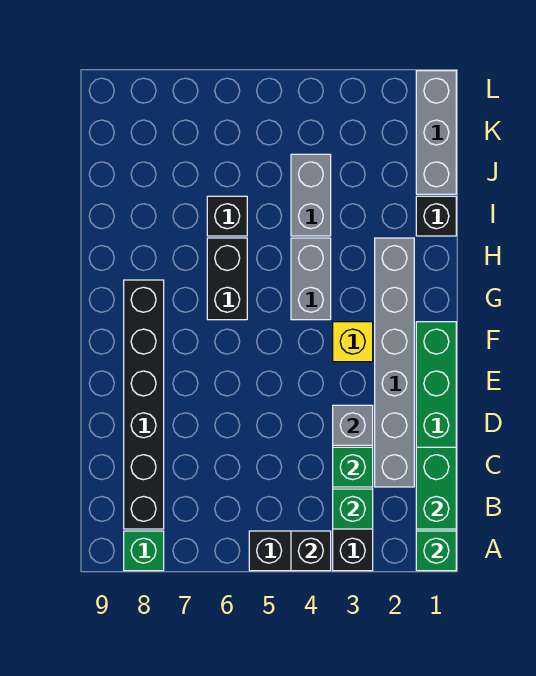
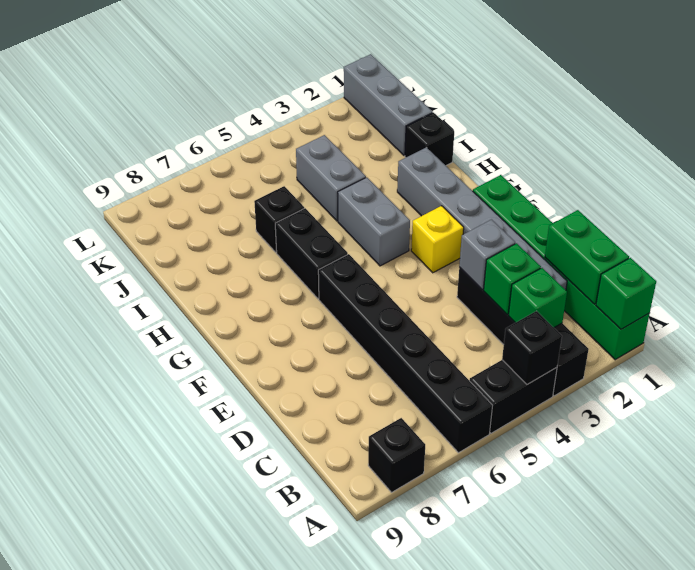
green brick A8 level 1 -> black brick A8 level 1
black brick B8:G8 level 1 -> black brick A6:F6 level 1

